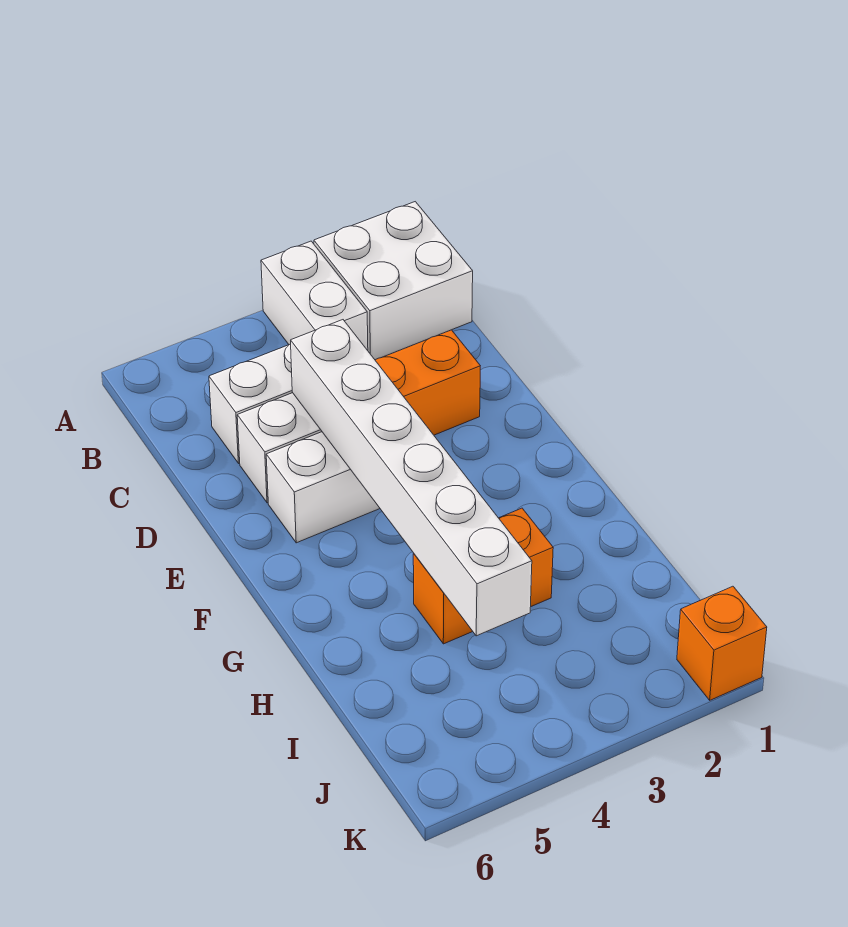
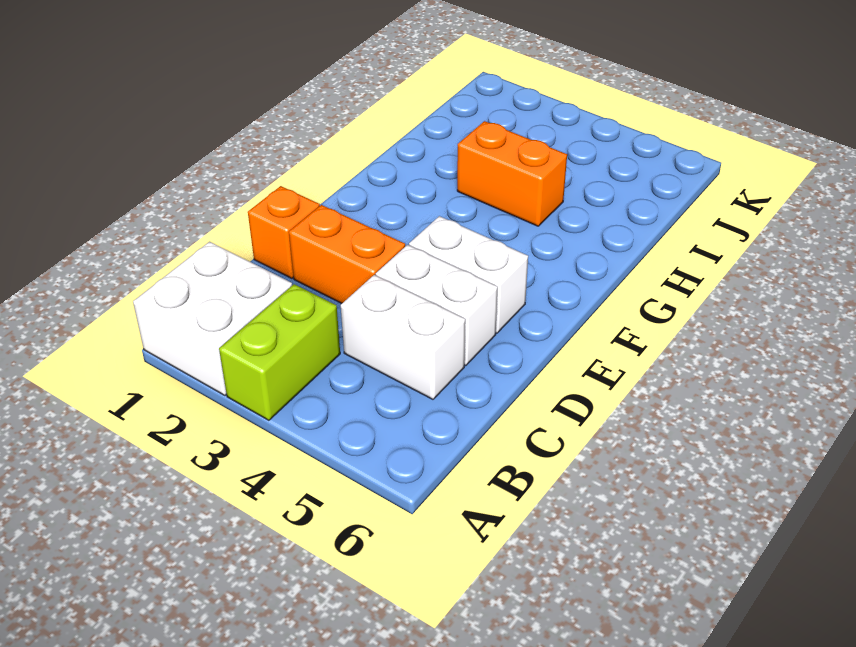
white brick A3:B3 level 1 -> lime brick A3:B3 level 1
white brick D4:I4 level 2 -> none
orange brick K1 level 1 -> orange brick D1 level 1

